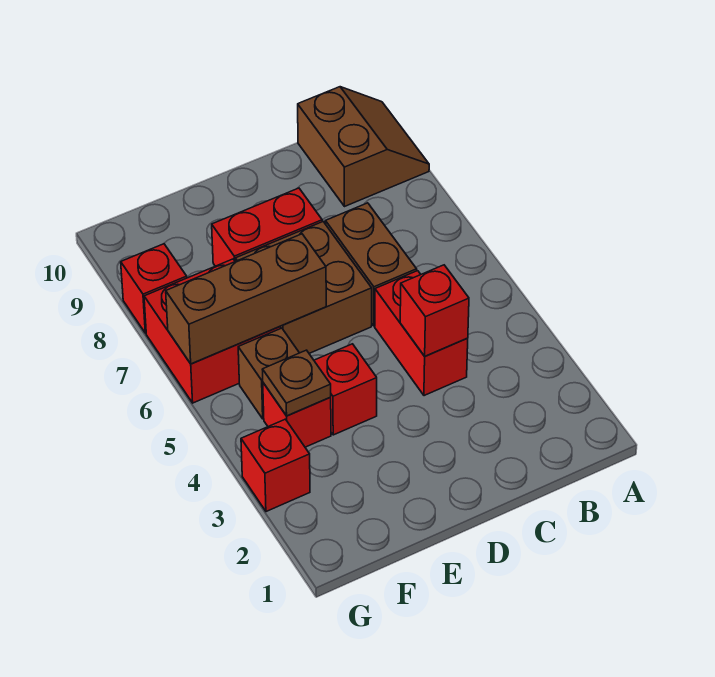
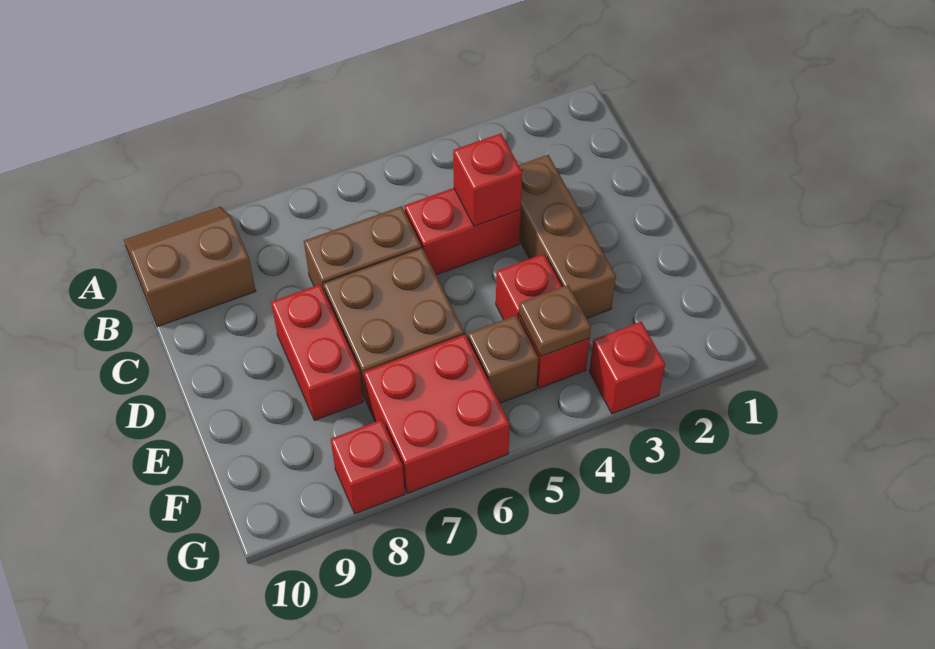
brown brick E6:G6 level 2 -> brown brick C3:E3 level 1

